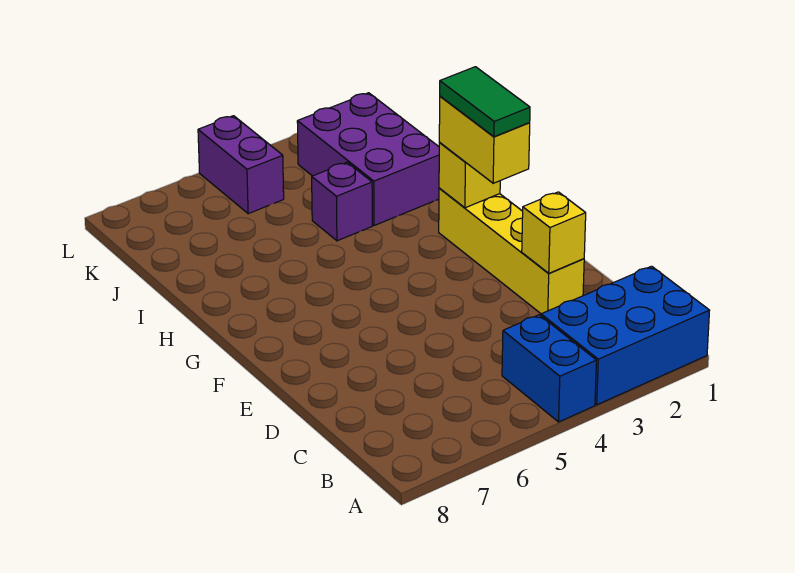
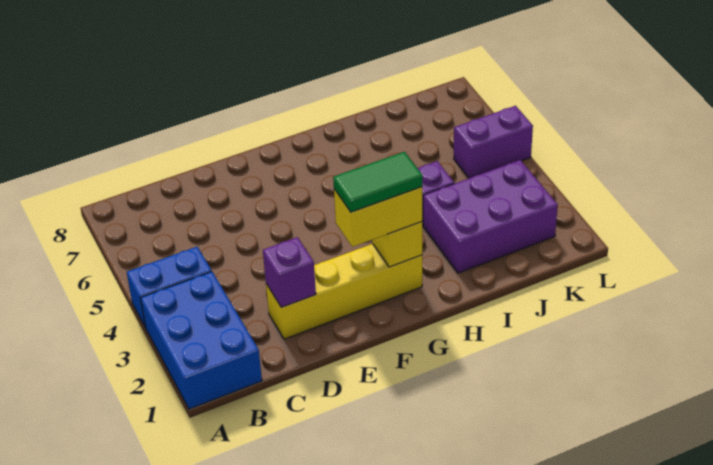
yellow brick D2 level 2 -> purple brick D2 level 2

